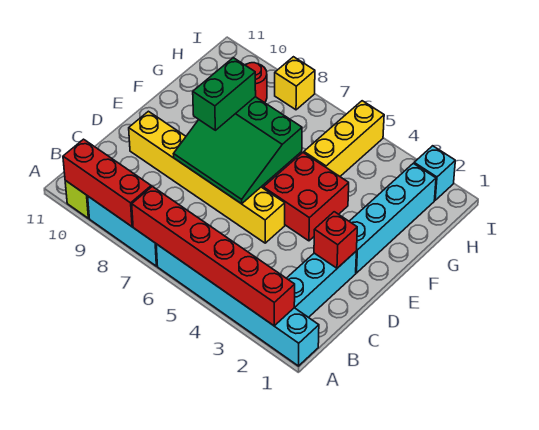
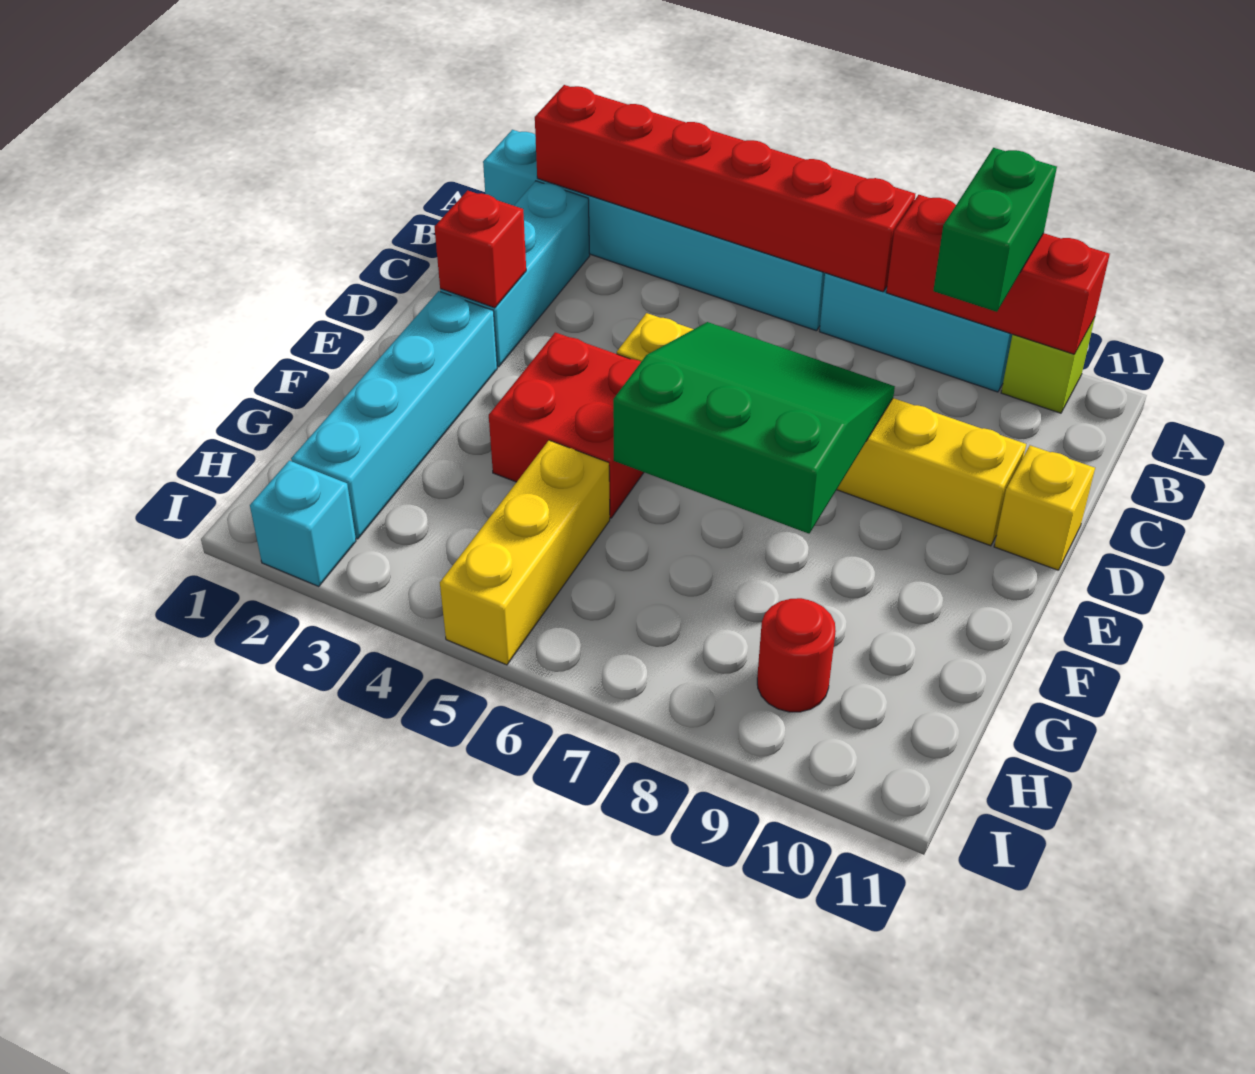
green brick E8:F8 level 3 -> green brick A9:B9 level 3
yellow brick I8 level 1 -> yellow brick D11 level 1

